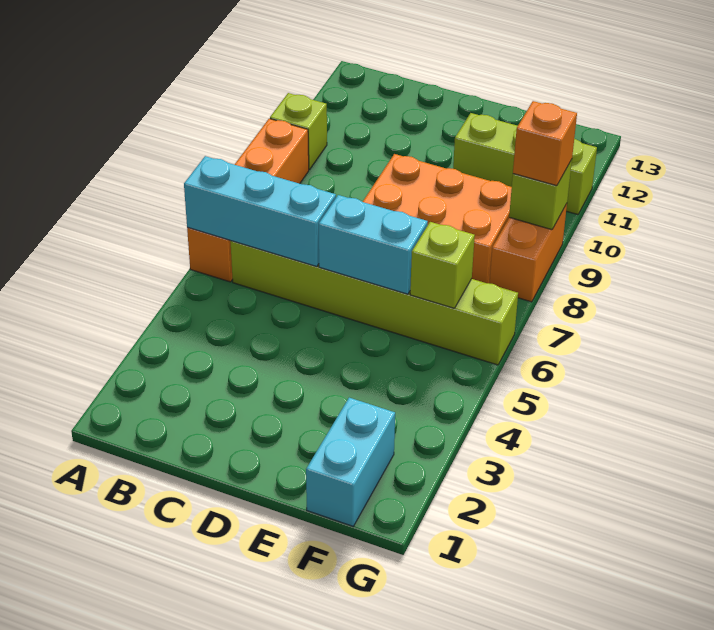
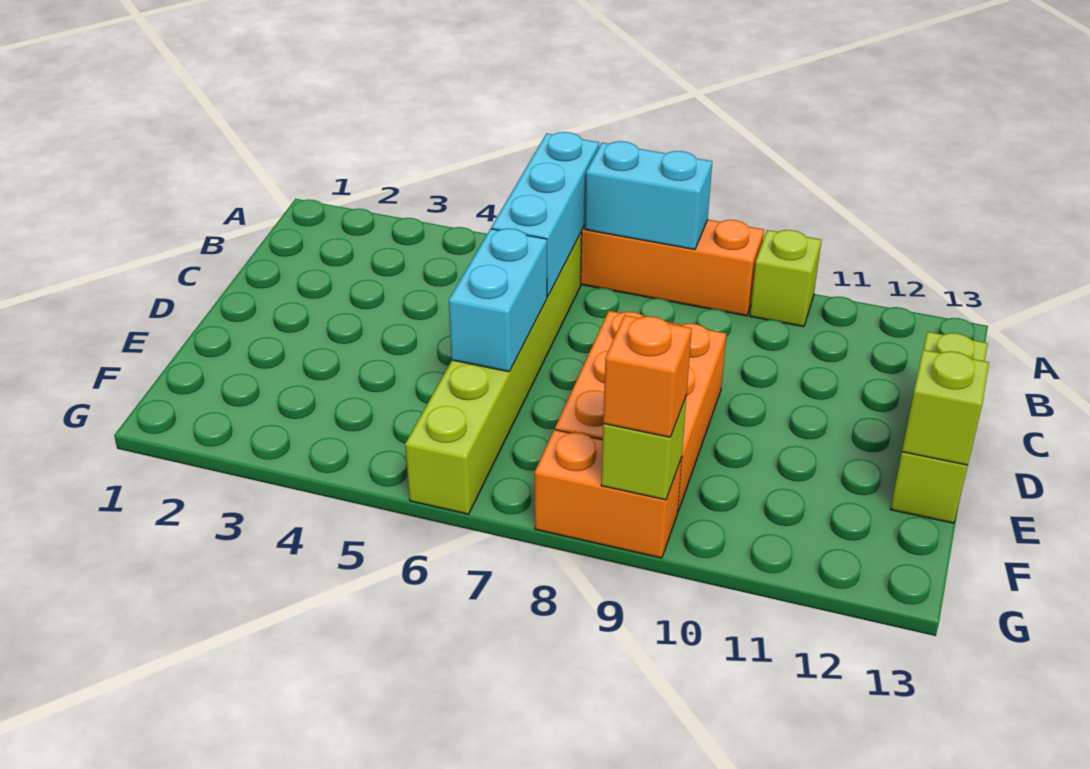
lime brick E11:G11 level 1 -> lime brick C13:E13 level 1
cyan brick F1:F2 level 1 -> cyan brick A7:A8 level 2
lime brick F6 level 2 -> lime brick E13 level 2

